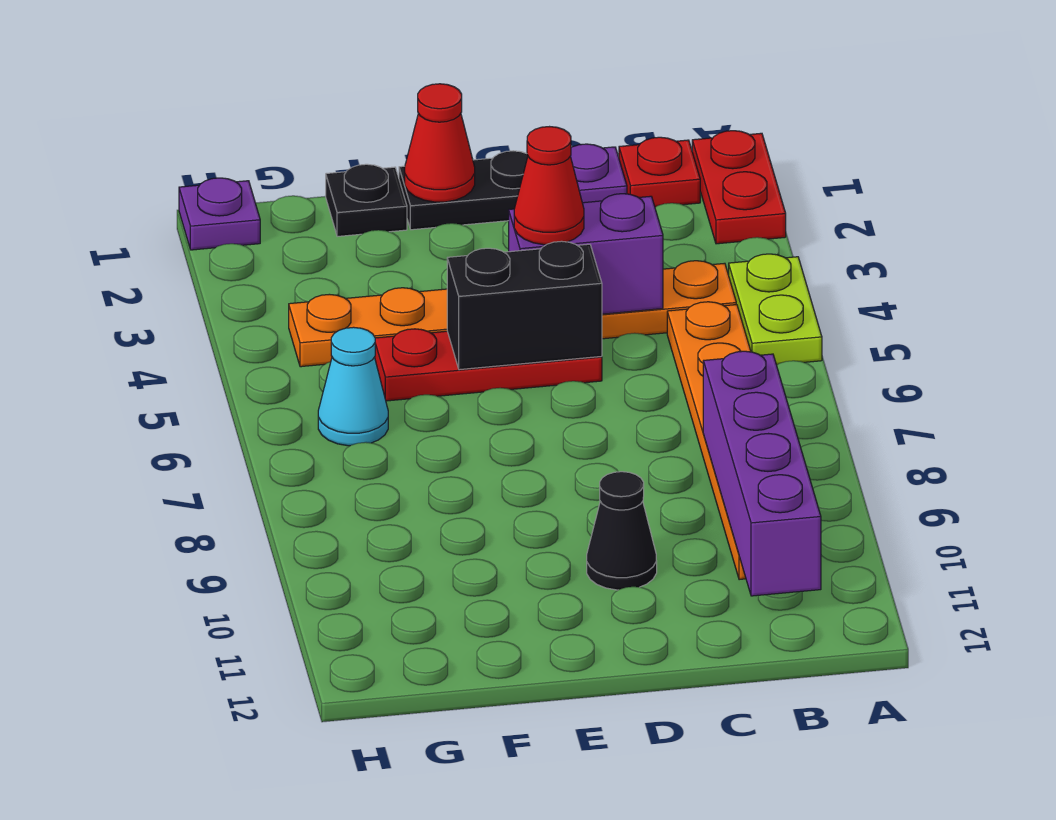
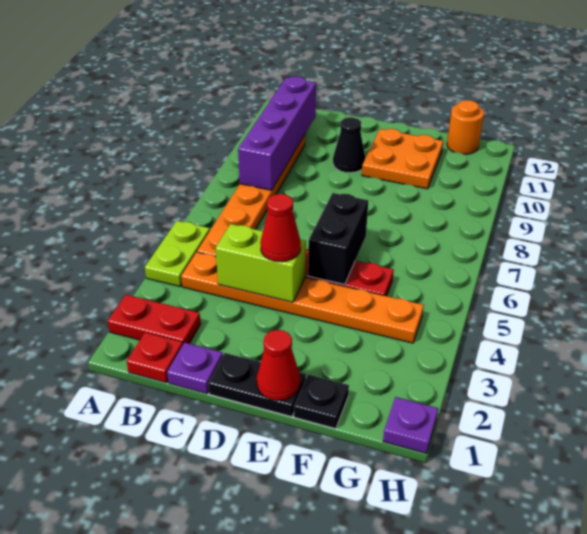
red plate A1:A2 level 1 -> red plate A2:B2 level 1
purple brick C4:D4 level 2 -> lime brick C4:D4 level 2
black brick D5:E5 level 2 -> black brick E5:E6 level 2
none -> orange plate E10:F11 level 1
cyan cone G6 level 1 -> none
none -> orange round brick G12 level 1

